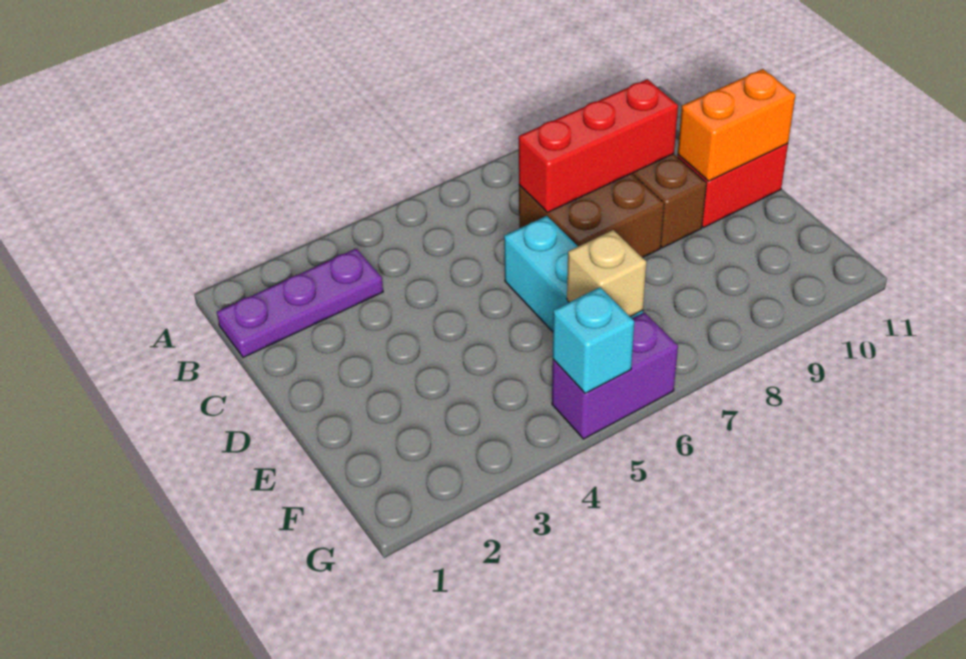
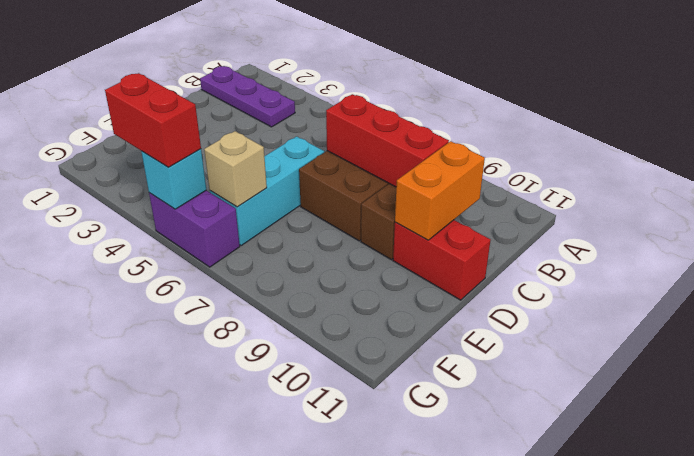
orange brick D10:D11 level 2 -> orange brick C10:D10 level 2
none -> red brick G4:G5 level 3

